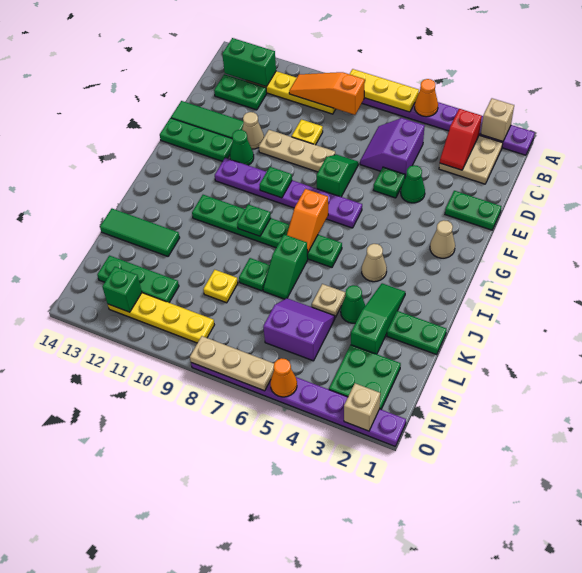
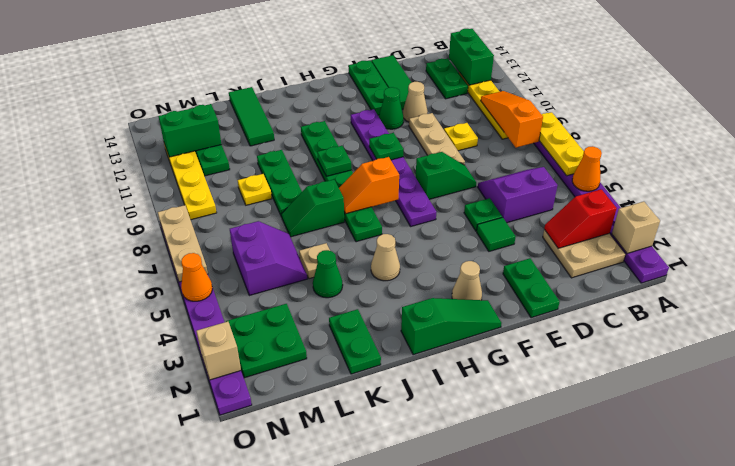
green cone E4 level 1 -> green tile E4 level 1
green slope J3:L3 level 1 top L -> green slope G1:I1 level 1 top I
green plate K8 level 1 -> green plate K8:K10 level 1
green brick N12 level 2 -> green brick M12:N12 level 2

